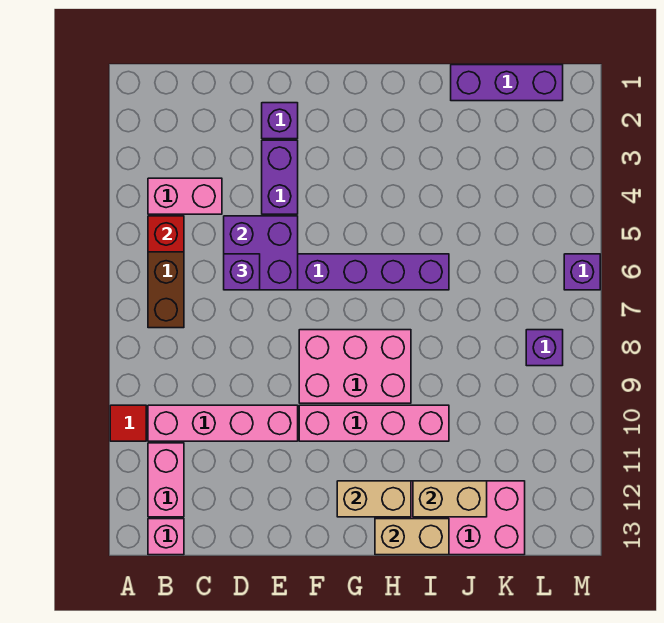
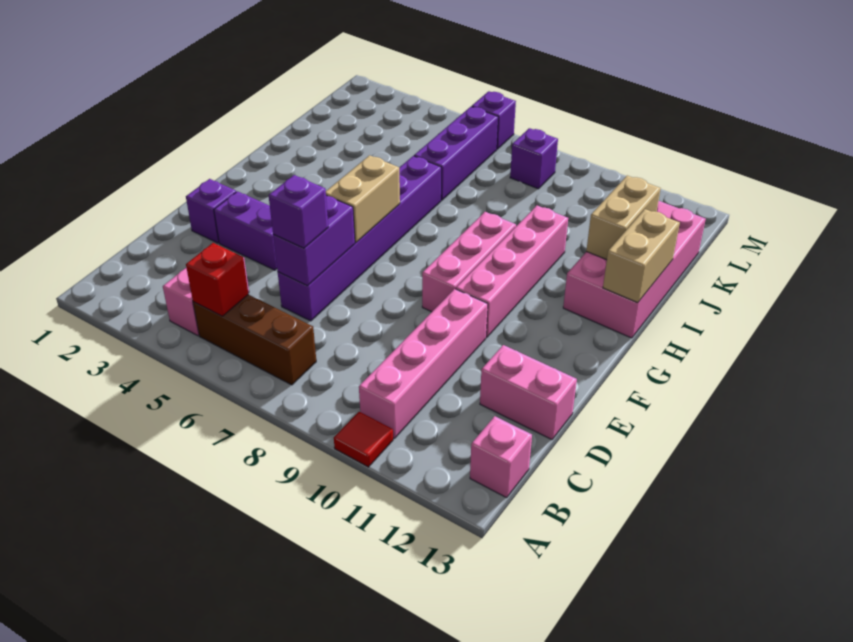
pink brick B11:B12 level 1 -> pink brick D12:D13 level 1
purple brick D5:E6 level 2 -> purple brick D6:E6 level 2
pink brick F8:H9 level 1 -> pink brick F9:H9 level 1
tan brick G12:H12 level 2 -> tan brick F6:G6 level 2
purple brick J1:L1 level 1 -> purple brick J6:L6 level 1

